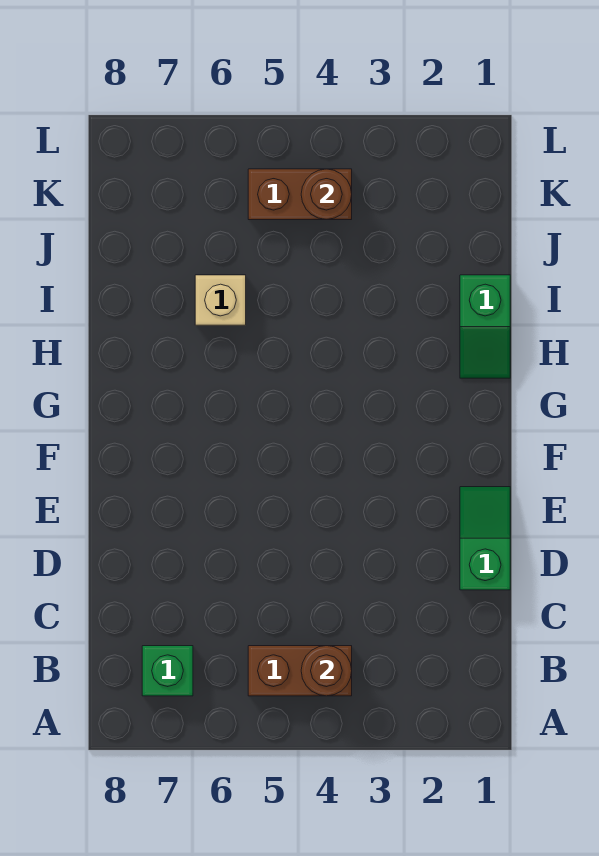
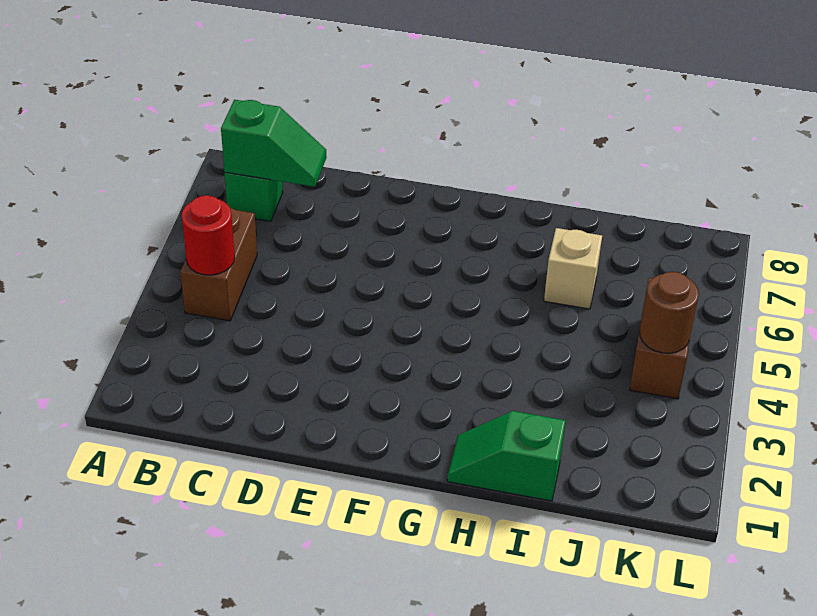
brown round brick B4 level 2 -> red round brick B4 level 2
green slope D1:E1 level 1 top D -> green slope B7:C7 level 2 top B

